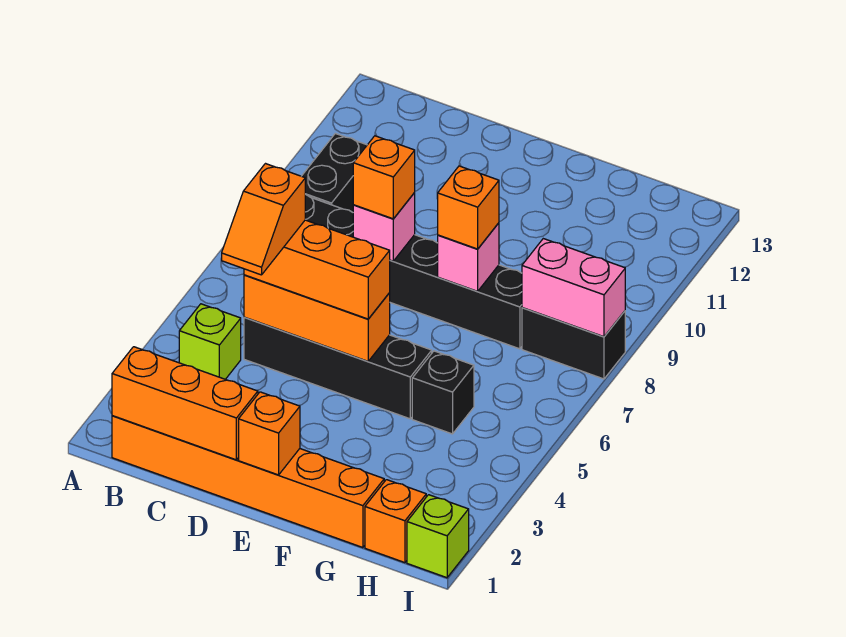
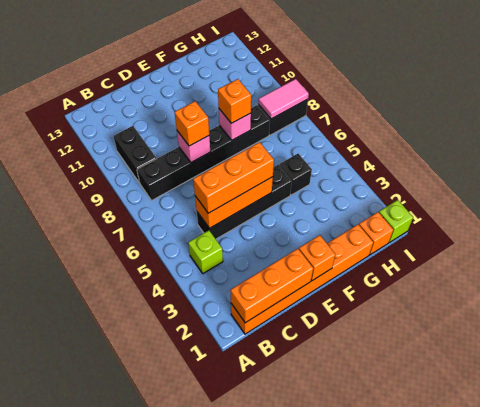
orange slope C4:C5 level 4 top 5 -> none
pink brick H8:I8 level 2 -> pink tile H8:I8 level 2

